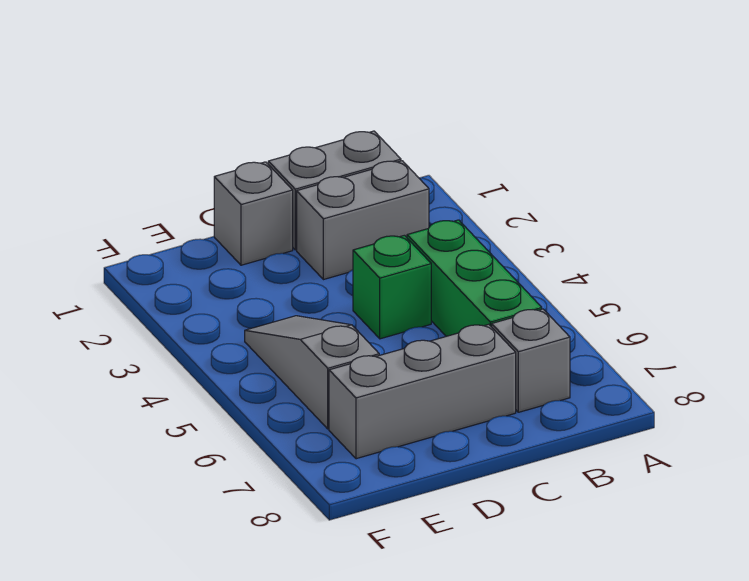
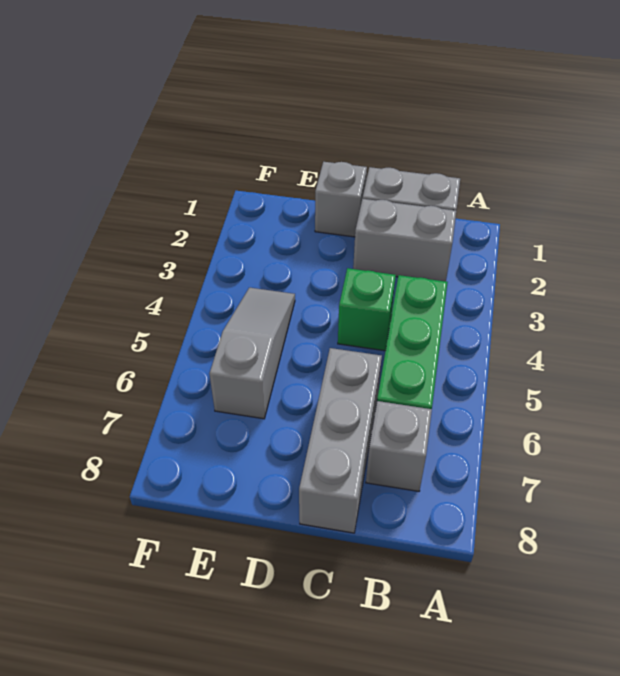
grey brick C7:E7 level 1 -> grey brick C6:C8 level 1

